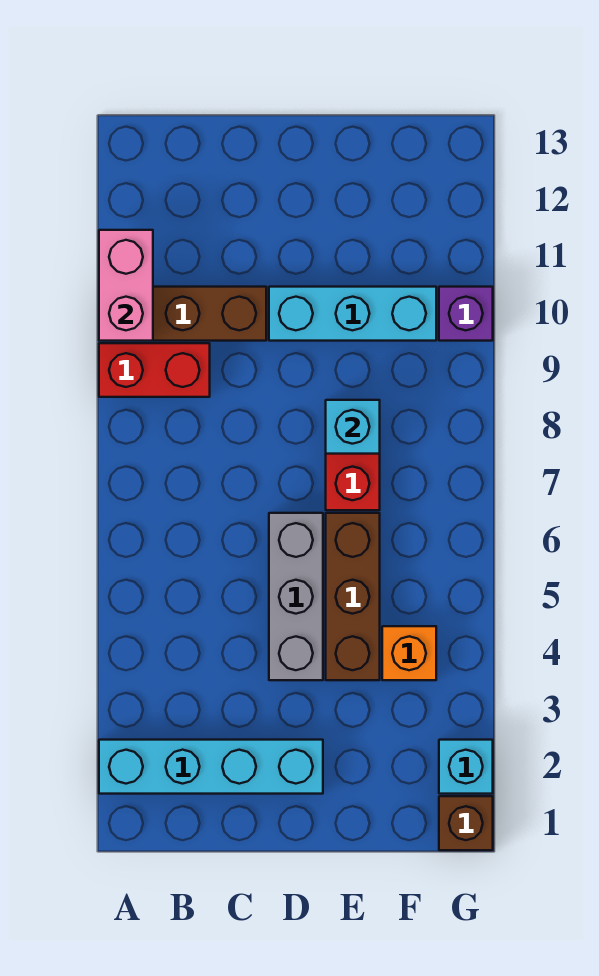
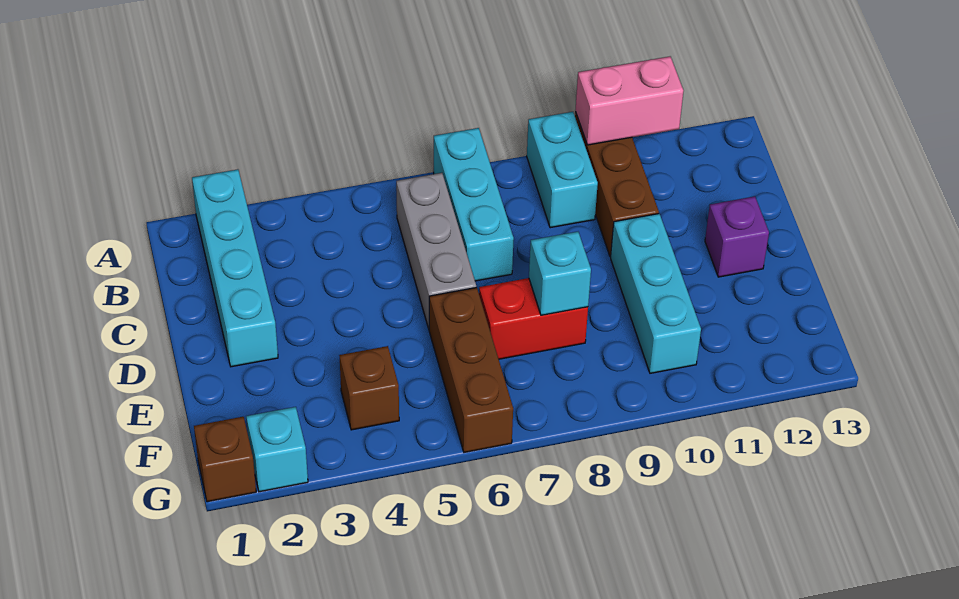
none -> cyan brick A7:C7 level 1
red brick A9:B9 level 1 -> cyan brick A9:B9 level 1
grey brick D4:D6 level 1 -> grey brick B6:D6 level 1
brown brick E4:E6 level 1 -> brown brick E6:G6 level 1
orange brick F4 level 1 -> brown brick F4 level 1
purple brick G10 level 1 -> purple brick D12 level 1

